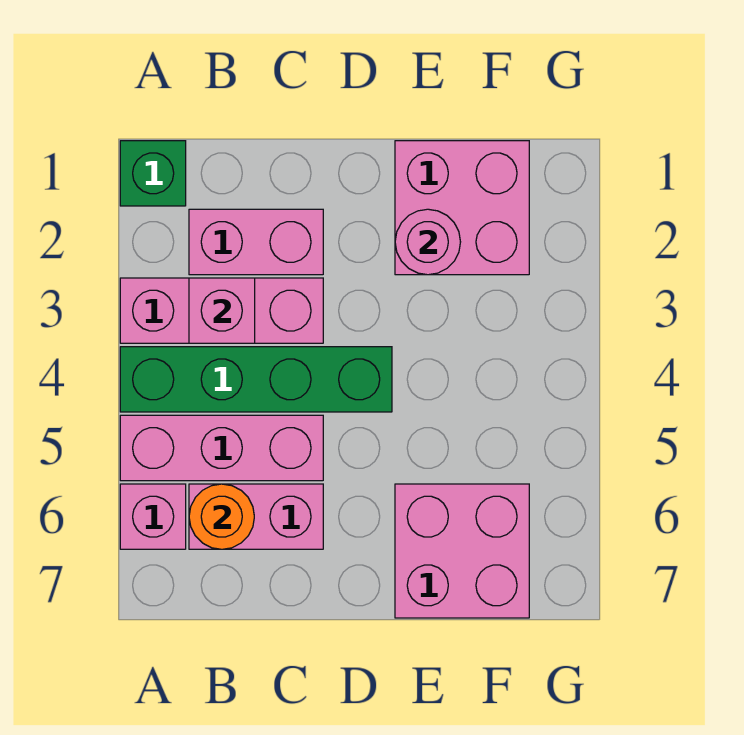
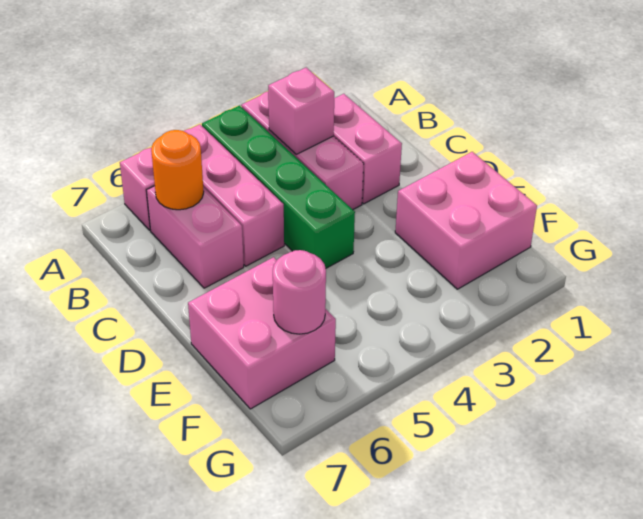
green brick A1 level 1 -> none
pink round brick E2 level 2 -> pink round brick F6 level 2

